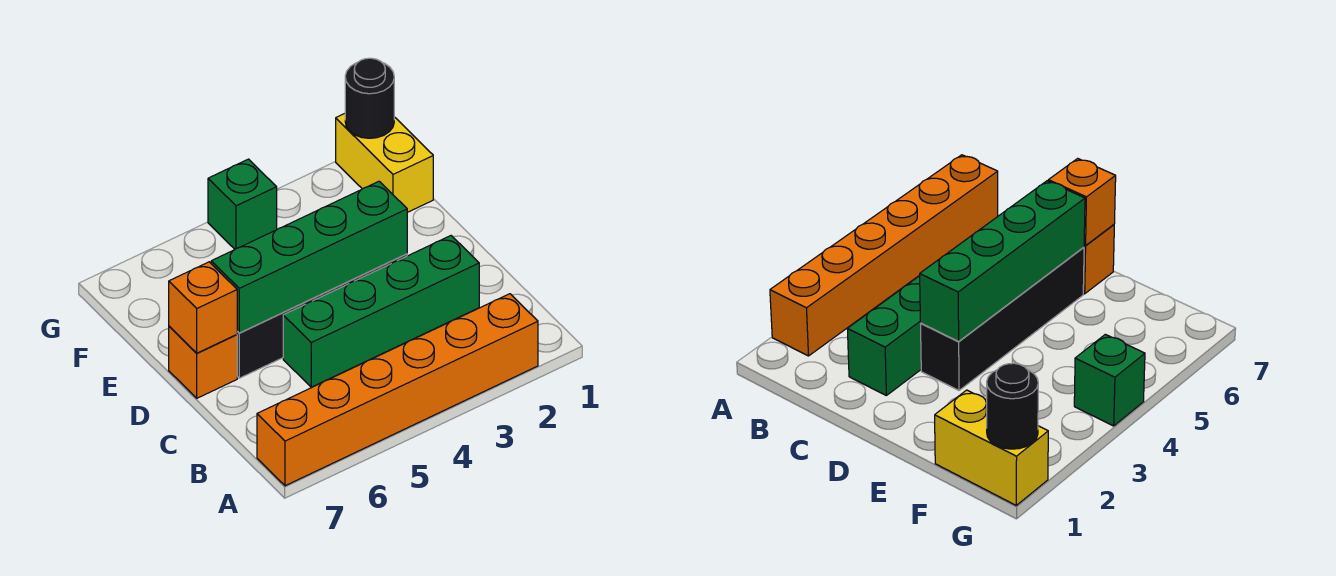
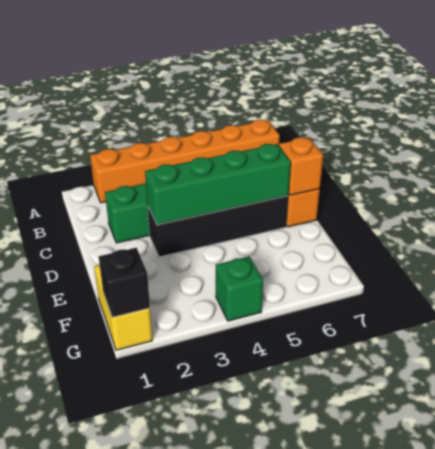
black round brick G1 level 2 -> black brick G1 level 2

